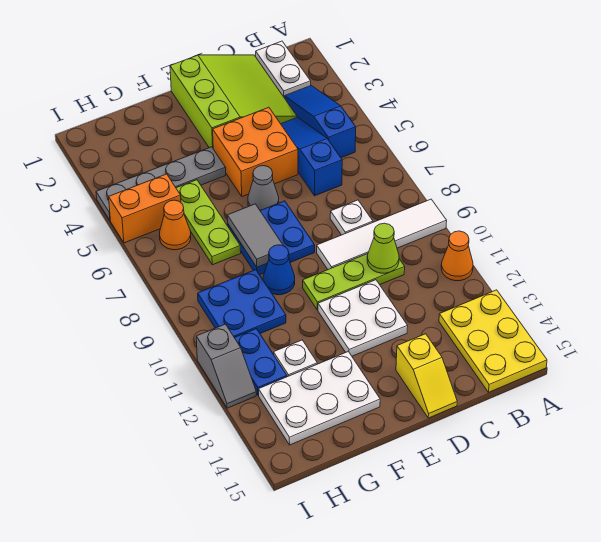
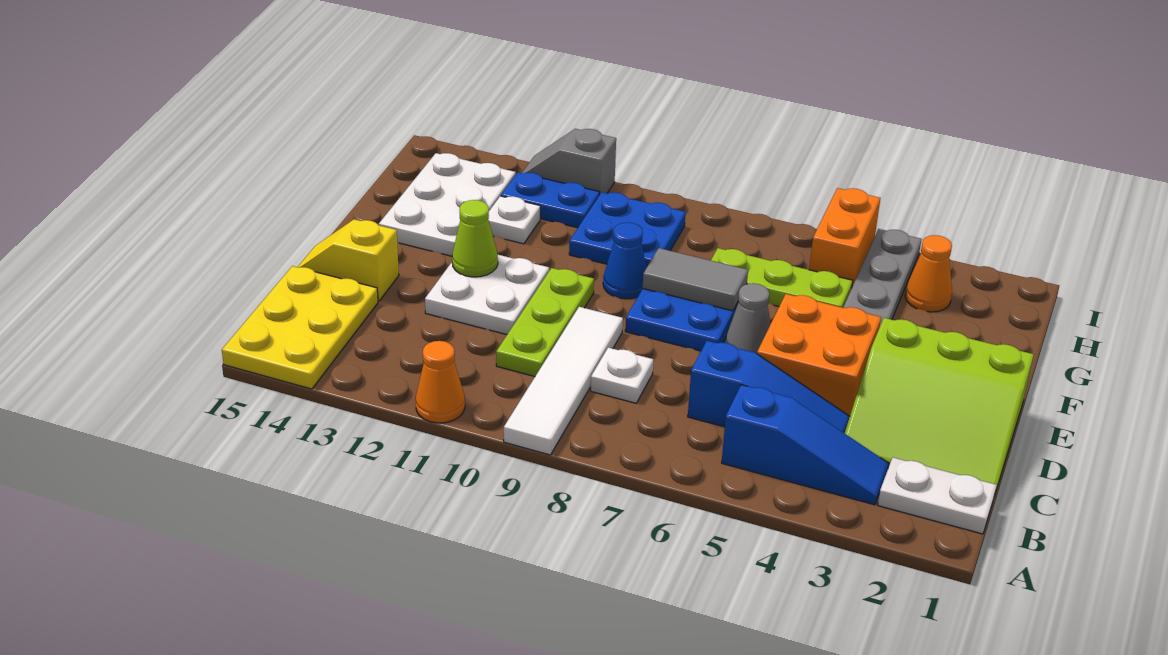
yellow plate A13:B15 level 1 -> yellow plate A14:C15 level 1
lime cone C10 level 2 -> lime cone E12 level 2
orange cone H6 level 1 -> orange cone H3 level 1

